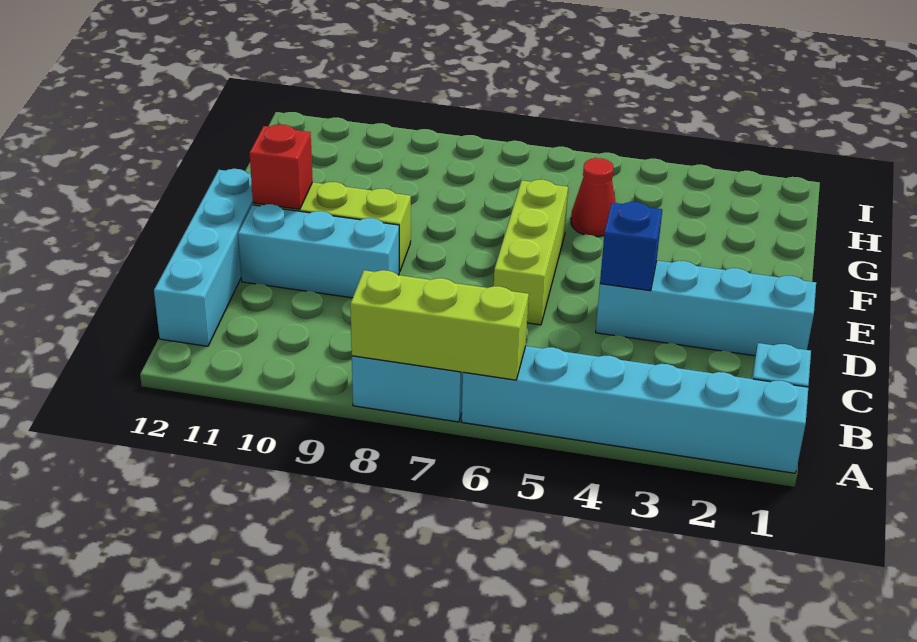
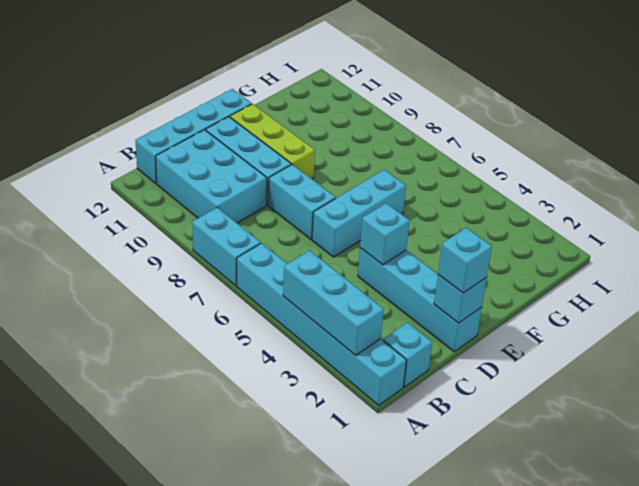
none -> cyan brick A2:A4 level 2
lime brick A6:A8 level 2 -> none
none -> cyan brick B9:C11 level 1
none -> cyan brick D1 level 2
none -> cyan brick D1 level 3
blue brick D4 level 2 -> cyan brick D4 level 2
lime brick D6:F6 level 1 -> cyan brick D6:F6 level 1
none -> cyan brick D7:D8 level 1
red brick E11 level 2 -> none
red cone G5 level 1 -> none

